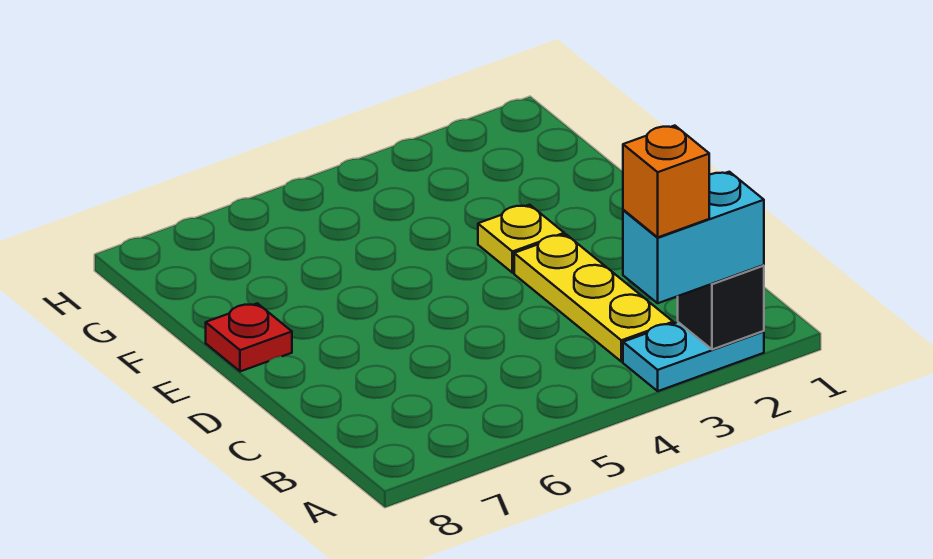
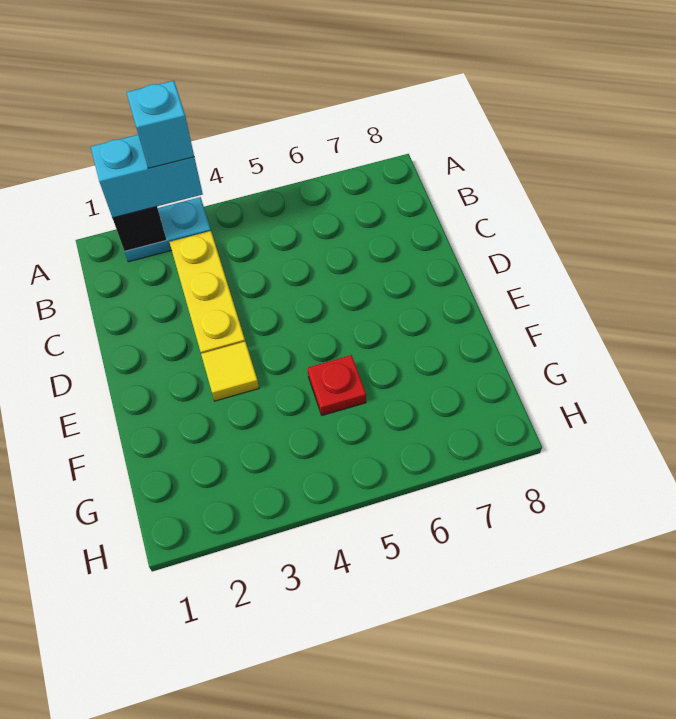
orange brick A3 level 4 -> cyan brick A3 level 4
yellow plate E3 level 1 -> yellow tile E3 level 1
red plate E8 level 1 -> red plate F5 level 1

